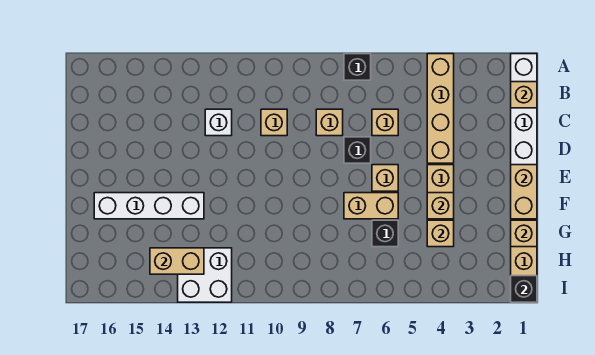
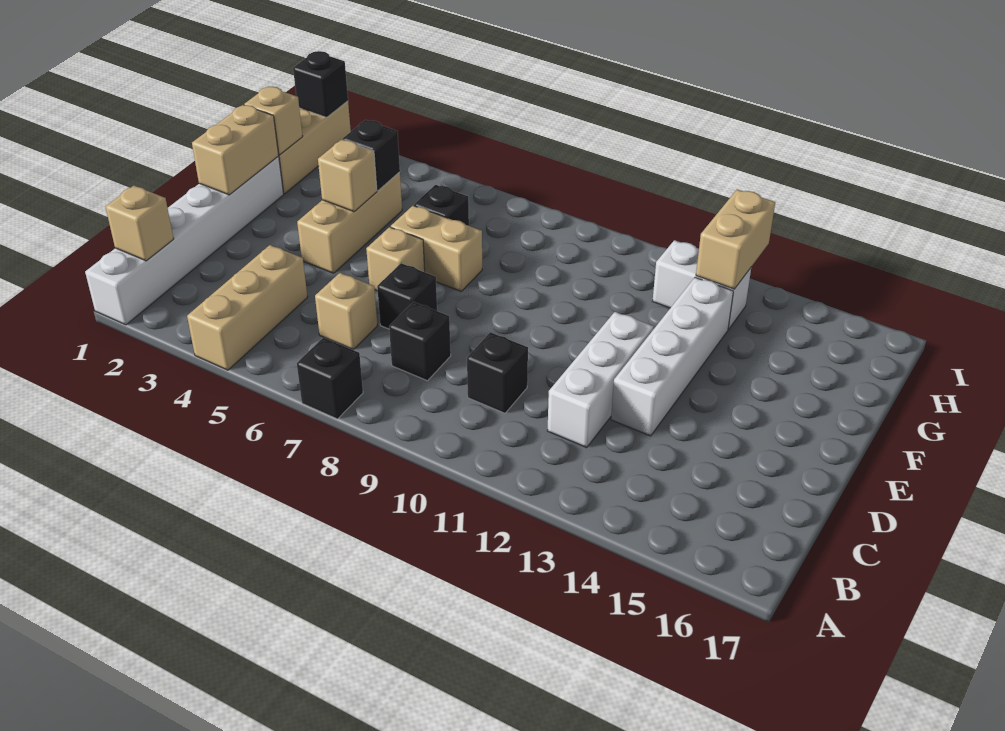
tan brick A4:D4 level 1 -> tan brick A4:C4 level 1
tan brick C8 level 1 -> black brick C8 level 1
tan brick C10 level 1 -> black brick C10 level 1
white brick C12 level 1 -> white brick C12:E12 level 1
white brick F13:F16 level 1 -> white brick D13:G13 level 1
tan brick G4 level 2 -> black brick G4 level 2
white brick H12:I13 level 1 -> white brick H12:H13 level 1
tan brick H13:H14 level 2 -> tan brick H13:I13 level 2

